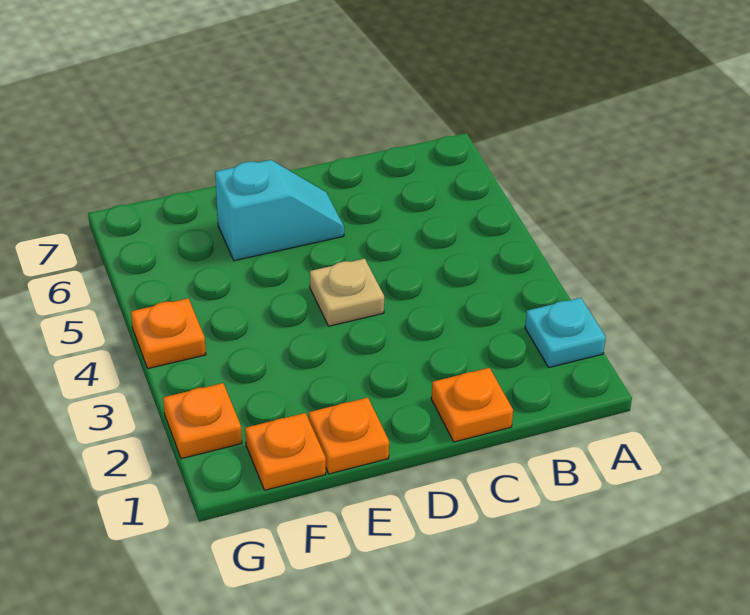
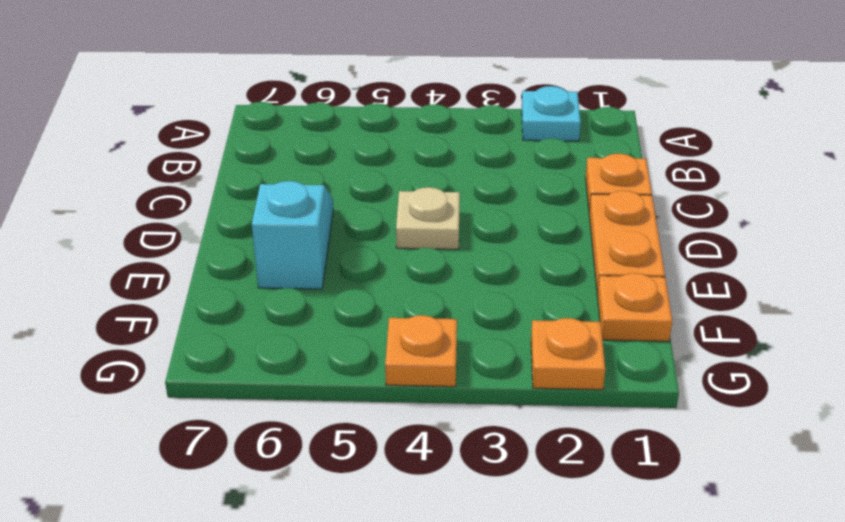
orange plate E1 level 1 -> orange plate D1:E1 level 1

